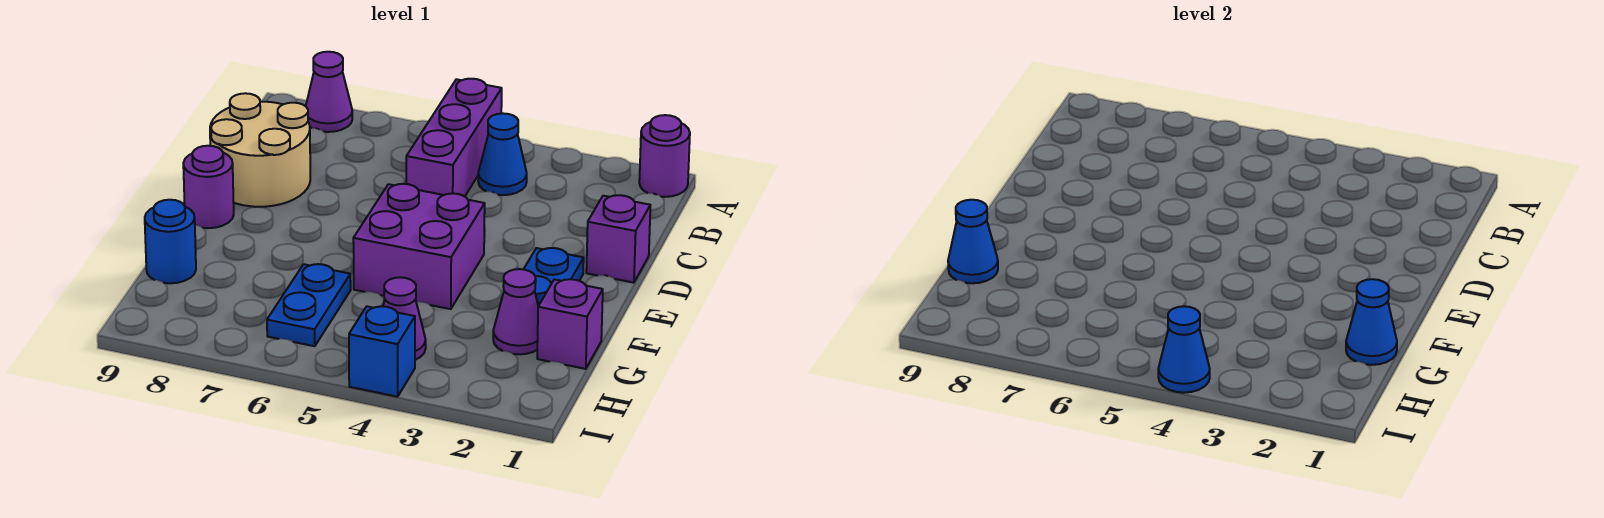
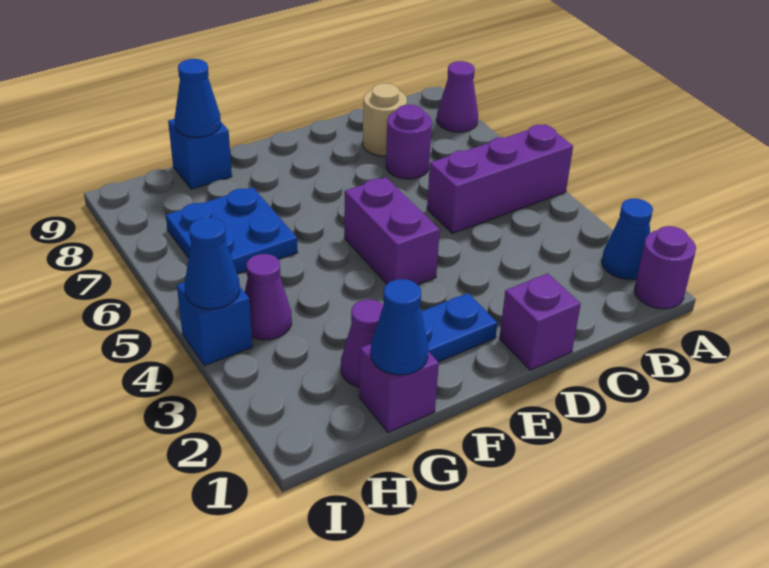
blue cone B4 level 1 -> blue cone A2 level 1
tan round brick C8:D9 level 1 -> tan round brick C8 level 1
purple brick E4:F5 level 1 -> purple brick E4:E5 level 1
purple round brick E9 level 1 -> purple round brick C7 level 1
blue plate G6:H6 level 1 -> blue plate G6:H7 level 1
blue round brick G9 level 1 -> blue brick G9 level 1

